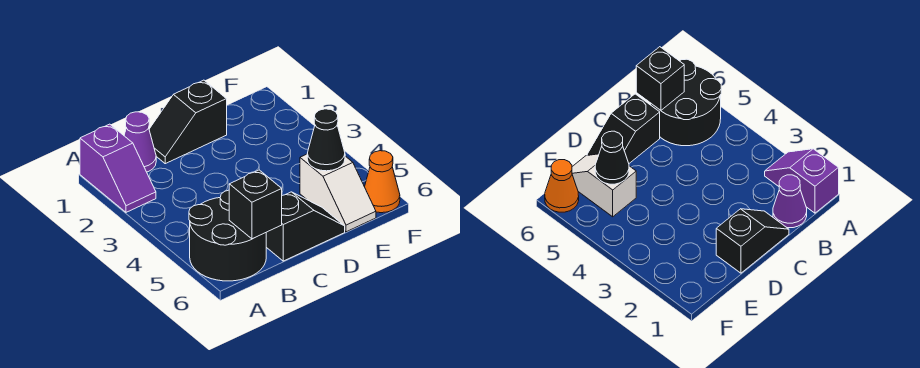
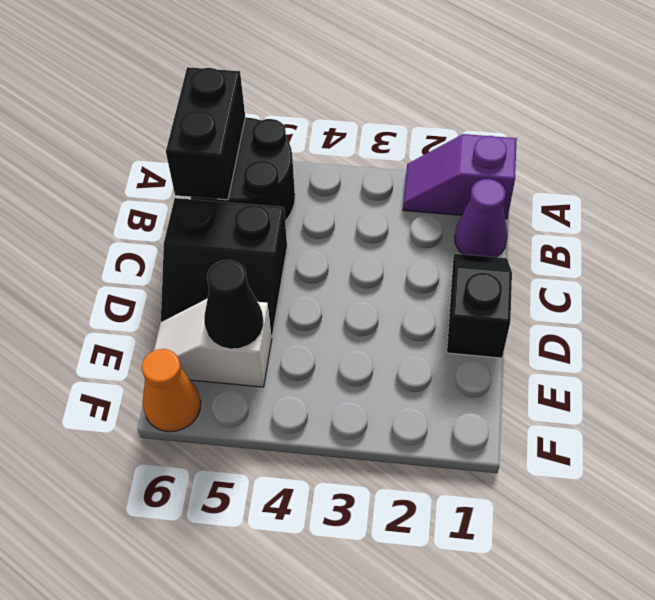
black brick B6 level 2 -> black brick A6:B6 level 2
black slope C6:D6 level 1 top C -> black slope C5:D6 level 1 top C

